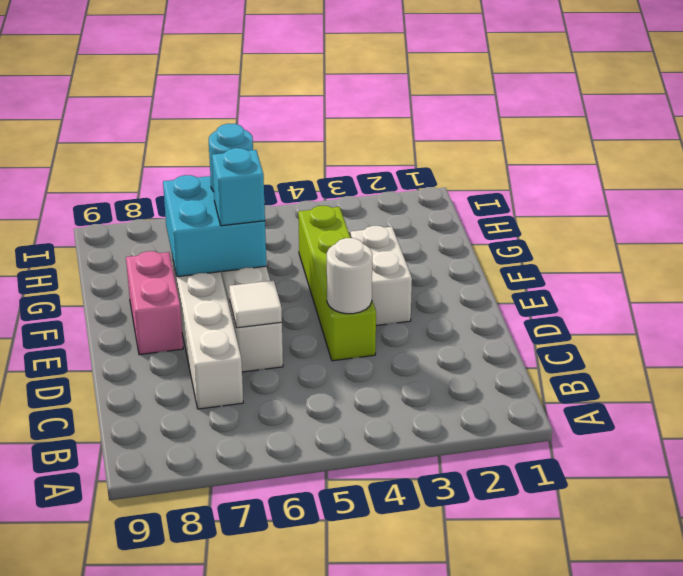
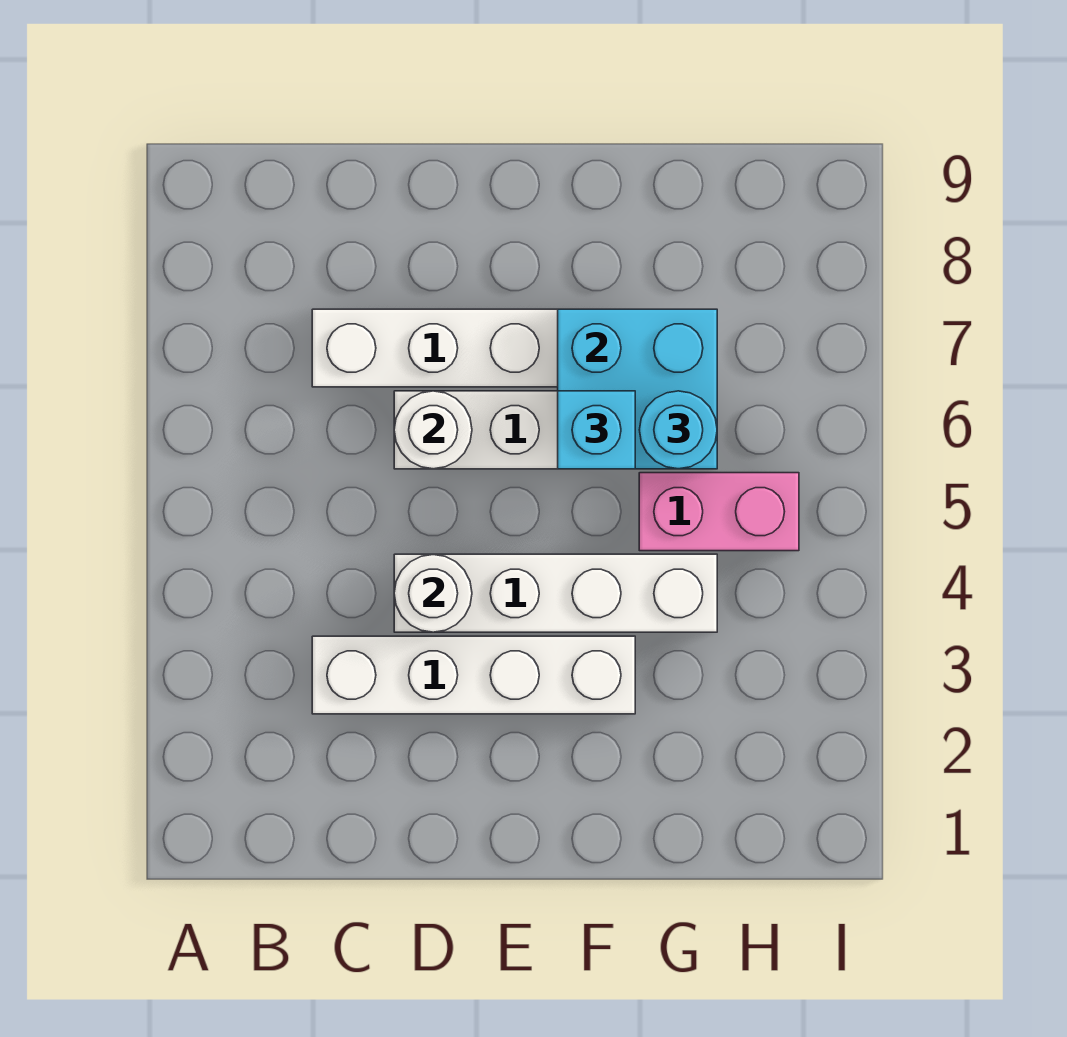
lime brick D4:G4 level 1 -> white brick D4:G4 level 1
white tile D6 level 2 -> white round brick D6 level 2
white brick E3:F3 level 1 -> white brick C3:F3 level 1
pink brick E8:F8 level 1 -> pink brick G5:H5 level 1

